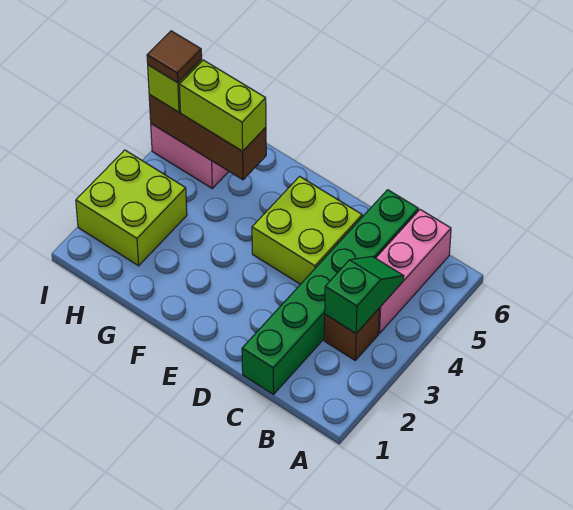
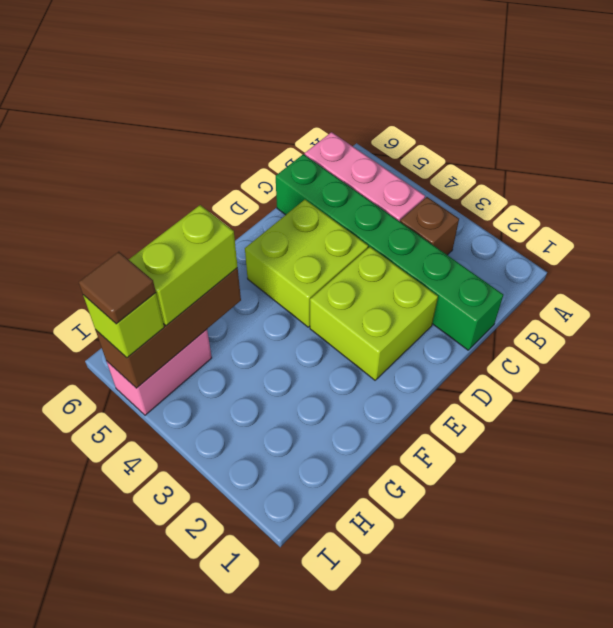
green slope B3:B4 level 2 top 3 -> none
lime brick H2:I3 level 1 -> lime brick D2:E3 level 1

